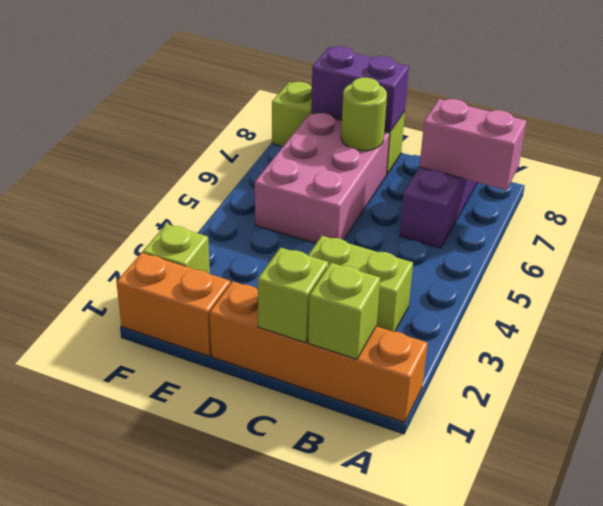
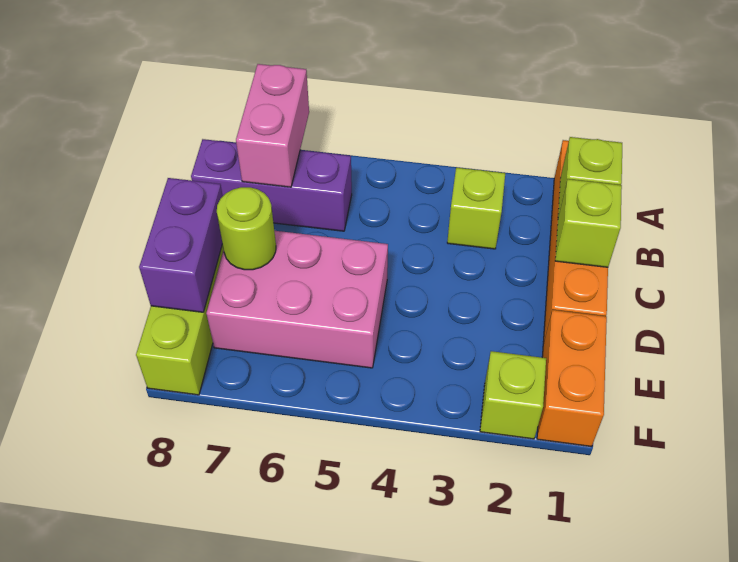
lime brick B3:C3 level 1 -> lime brick B3 level 1

